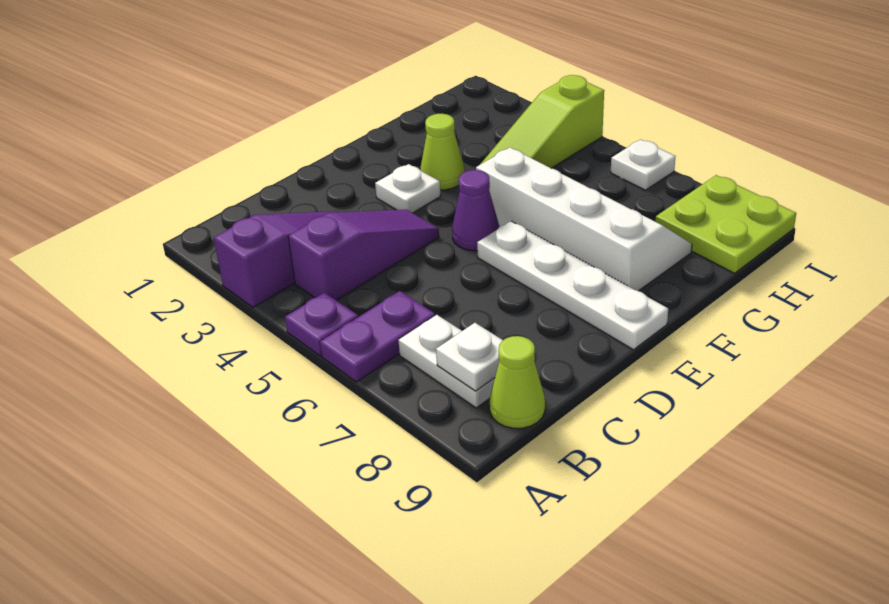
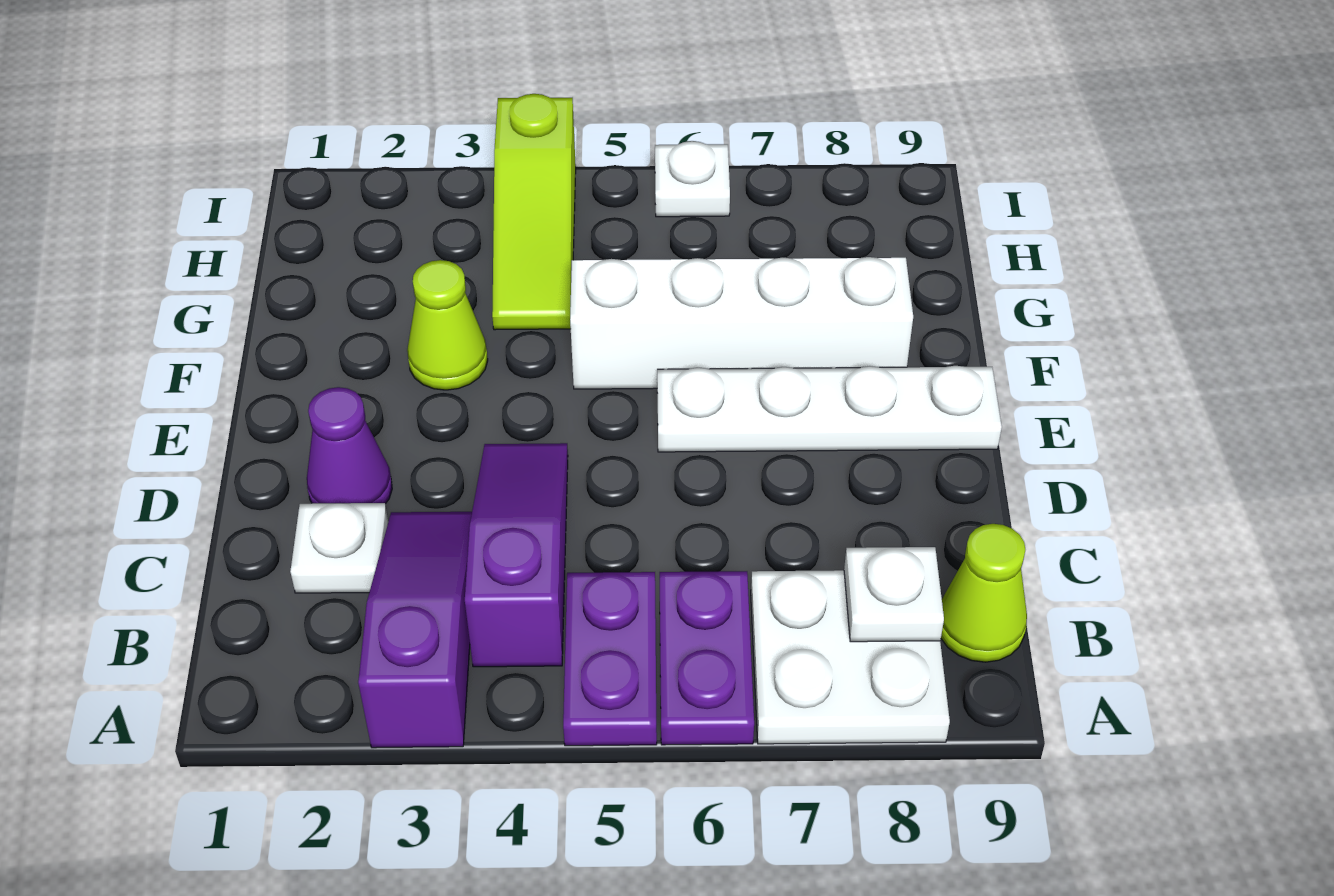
purple plate A5 level 1 -> purple plate A5:B5 level 1
white plate B7:B8 level 1 -> white plate A7:B8 level 1
white plate E3 level 1 -> white plate C2 level 1
purple cone E5 level 1 -> purple cone D2 level 1
lime plate H8:I9 level 1 -> none

